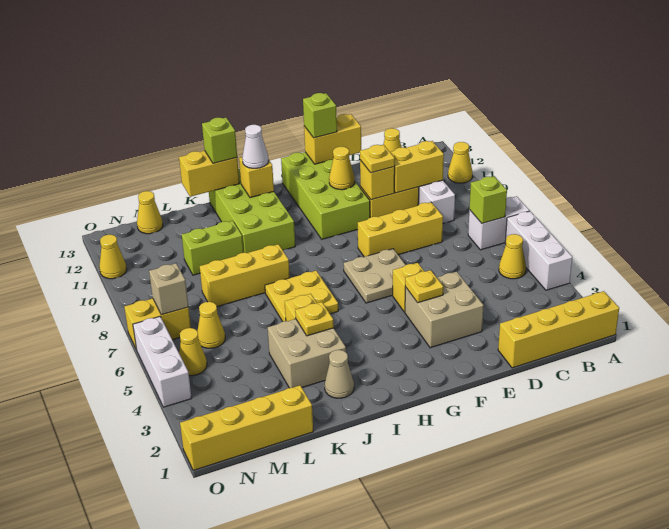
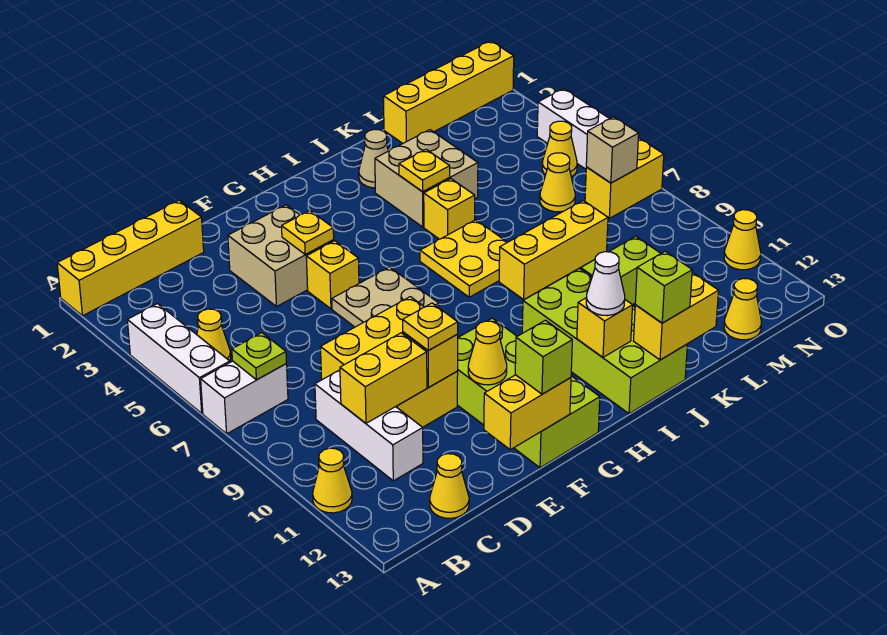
lime brick B7 level 2 -> lime plate B7 level 2

